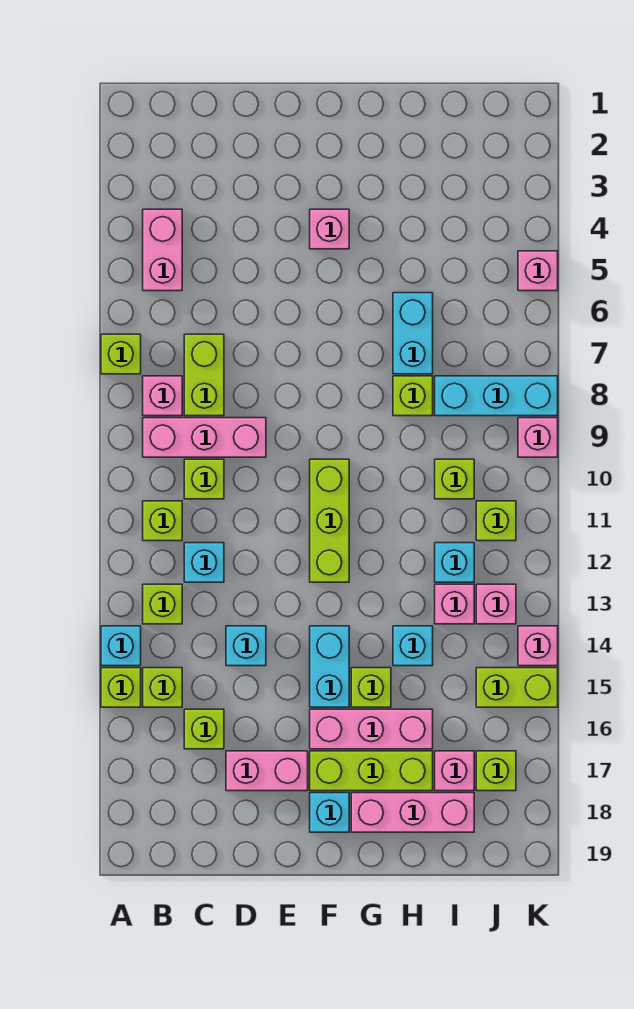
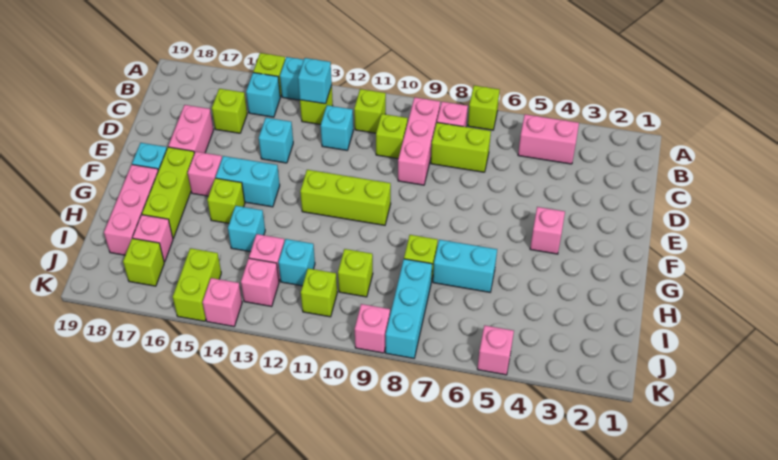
none -> cyan brick B13 level 2
lime brick B15 level 1 -> cyan brick B15 level 1
pink brick F16:H16 level 1 -> pink brick F16 level 1

